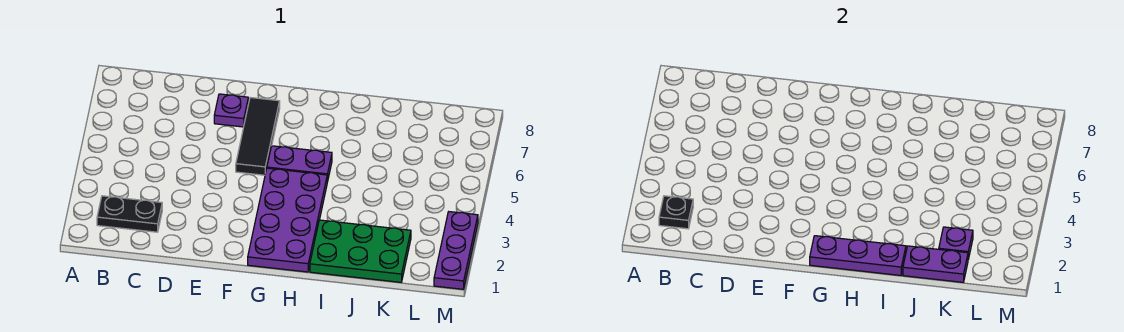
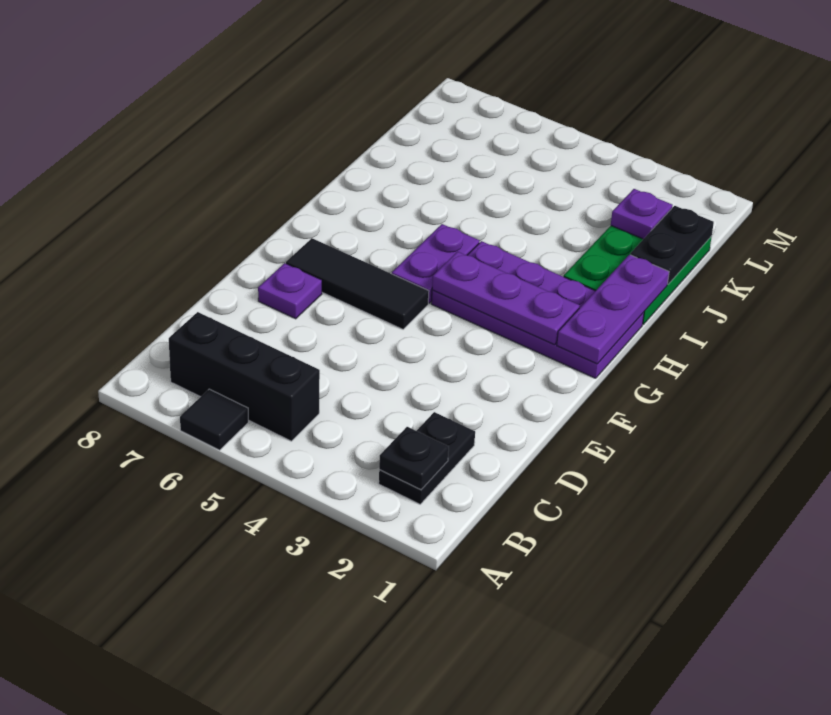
none -> black tile A6 level 1
none -> black brick B5:B7 level 1
purple plate J1:K1 level 2 -> black plate J1:K1 level 2
purple plate M1:M3 level 1 -> purple plate G2:G4 level 2

